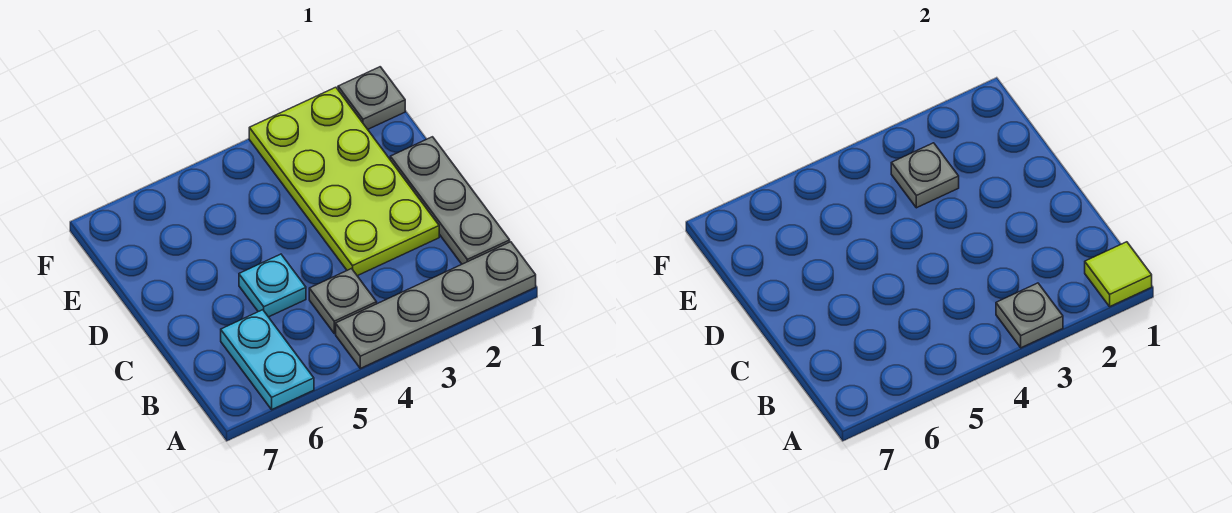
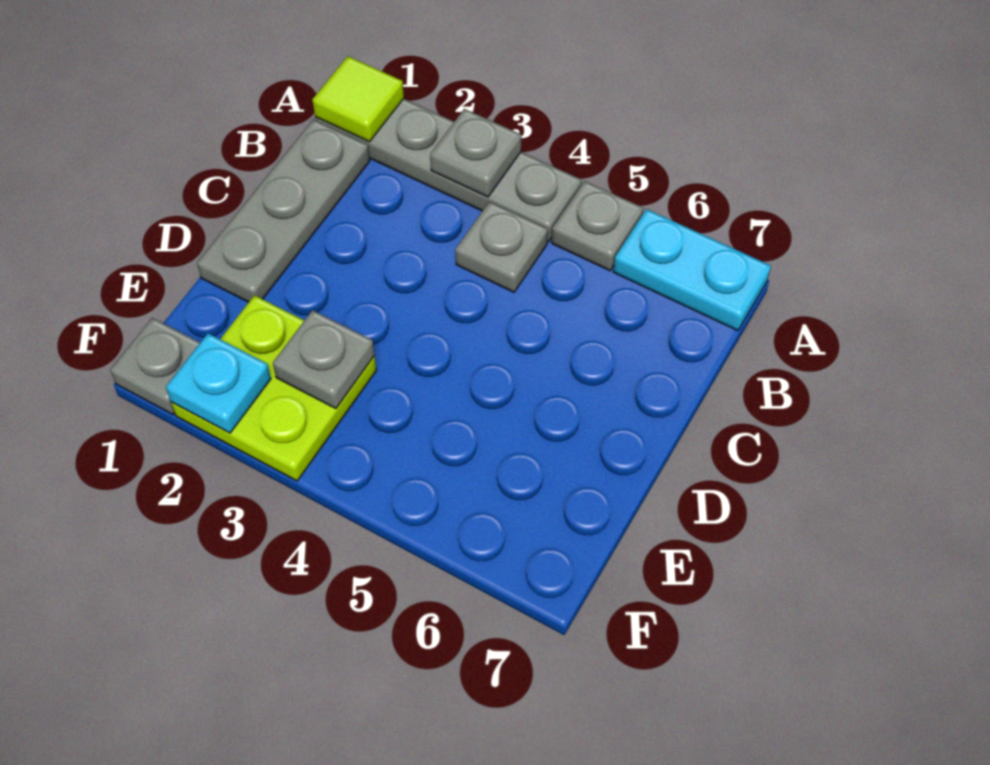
none -> grey plate A5 level 1
cyan plate A6:B6 level 1 -> cyan plate A6:A7 level 1
lime plate C2:F3 level 1 -> lime plate E2:F3 level 1
cyan plate C5 level 1 -> cyan plate F2 level 2

